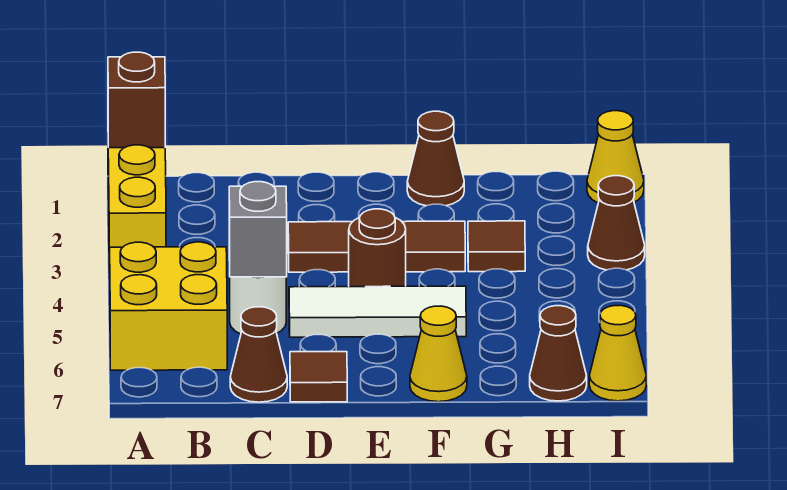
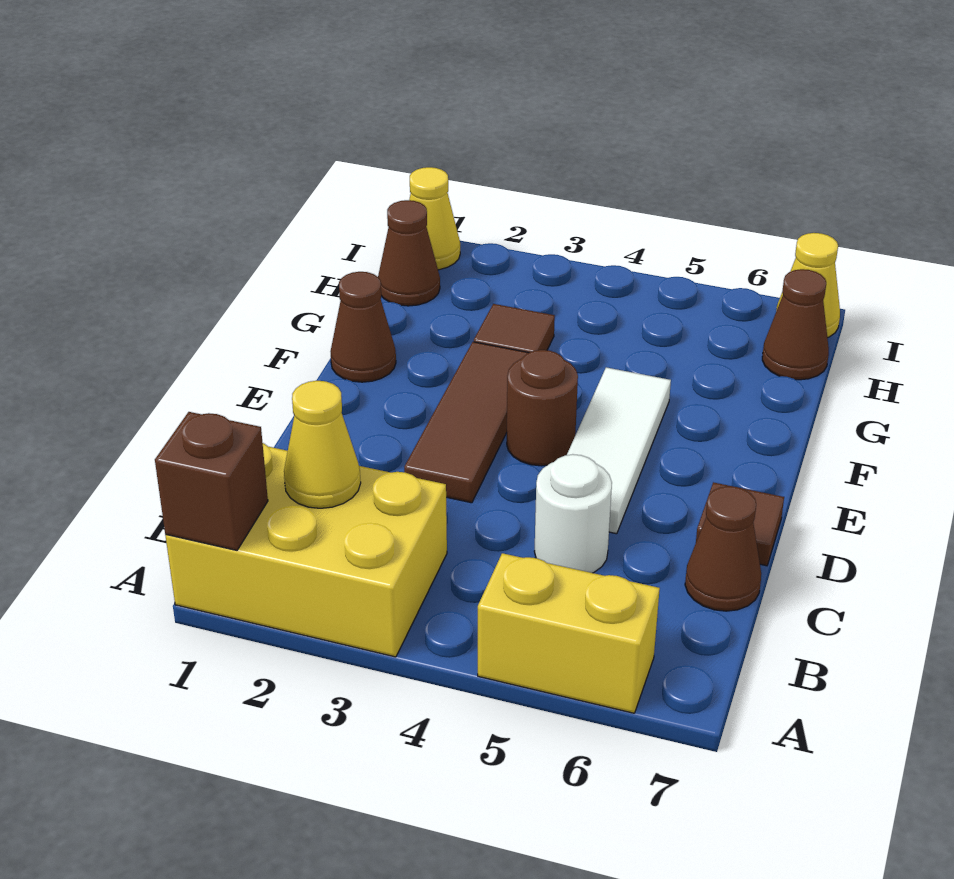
yellow brick A1:A3 level 1 -> yellow brick A1:B3 level 1
yellow brick A5:B6 level 1 -> yellow brick A5:A6 level 1
grey brick C5 level 2 -> none
yellow cone F7 level 1 -> yellow cone B2 level 2
brown cone I3 level 1 -> brown cone H1 level 1

